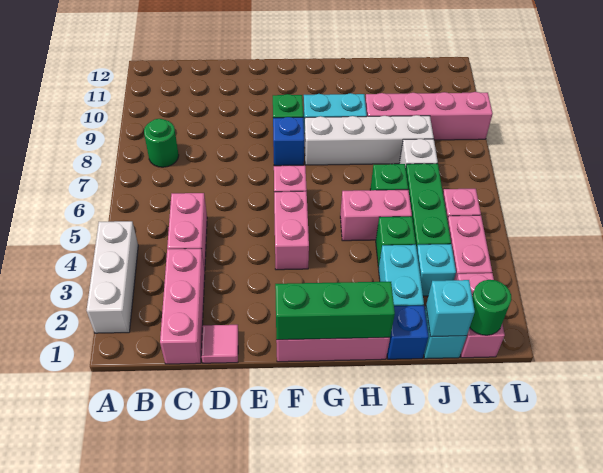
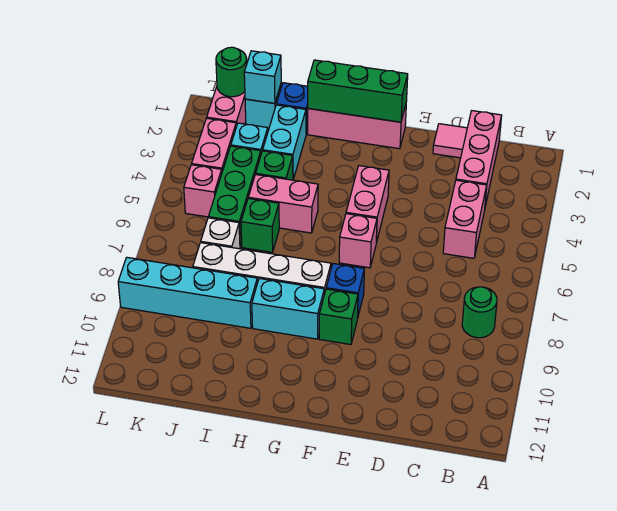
white brick A2:A4 level 1 -> none
pink brick I9:L9 level 1 -> cyan brick I9:L9 level 1

